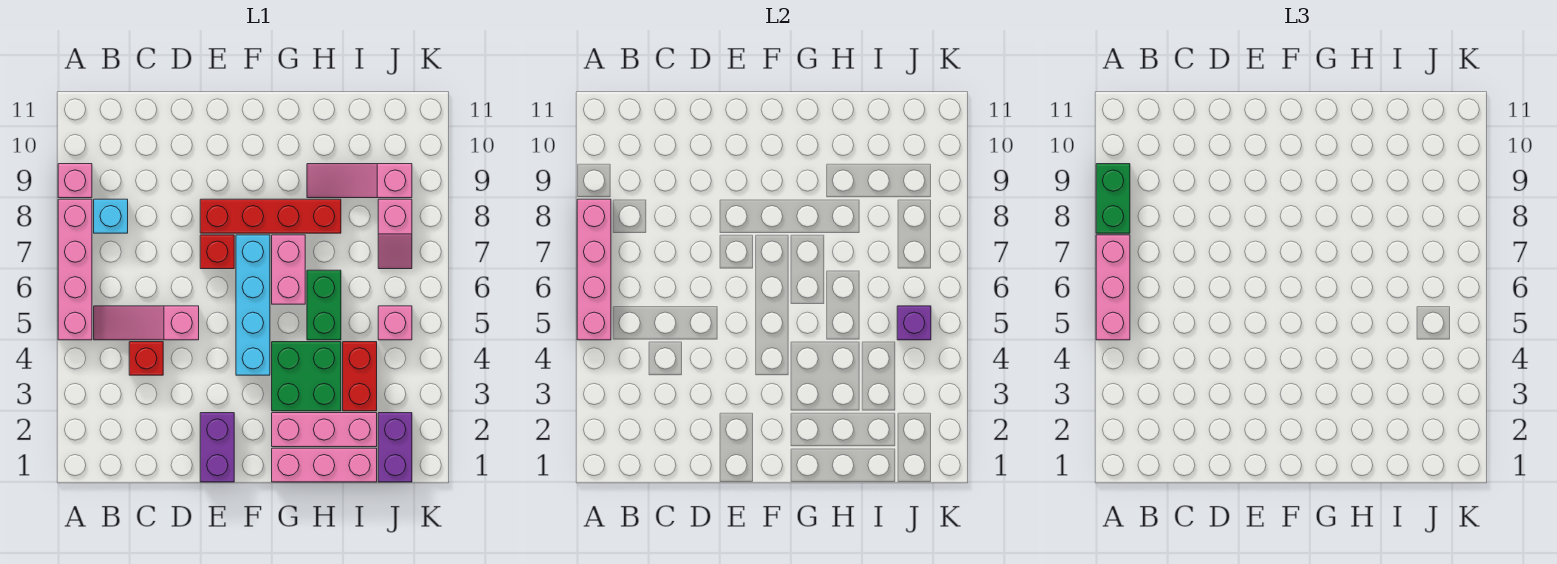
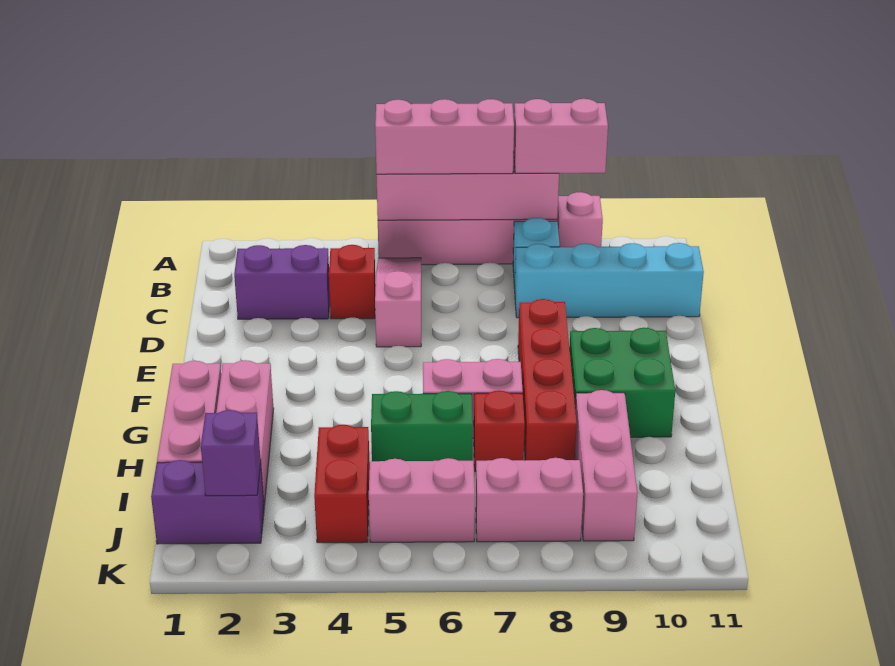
green brick A8:A9 level 3 -> pink brick A8:A9 level 3
purple brick E1:E2 level 1 -> purple brick C2:C3 level 1
red brick E7 level 1 -> red brick H7 level 1
cyan brick F4:F7 level 1 -> cyan brick C8:C11 level 1
green brick G3:H4 level 1 -> green brick F9:G10 level 1
pink slope H9:J9 level 1 top J -> pink brick H9:J9 level 1
red brick I3:I4 level 1 -> red brick I4:J4 level 1
pink brick J5 level 1 -> pink brick J5:J6 level 1
purple brick J5 level 2 -> purple brick J2 level 2
pink slope J7:J8 level 1 top 8 -> pink brick J7:J8 level 1

